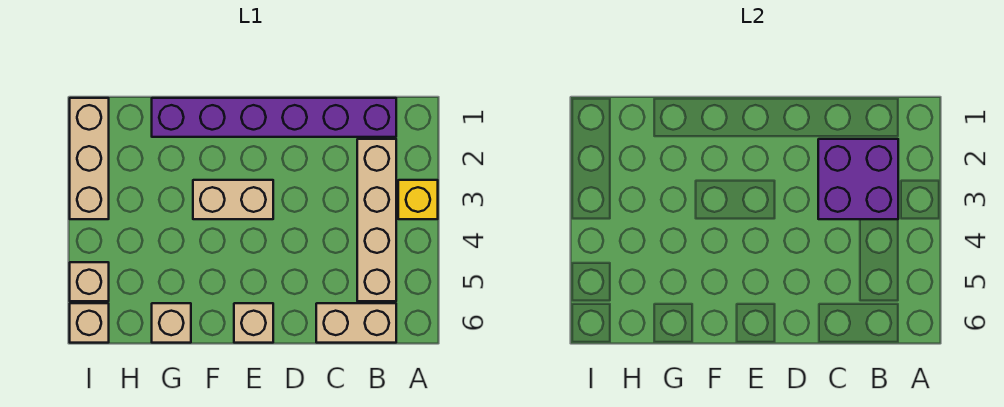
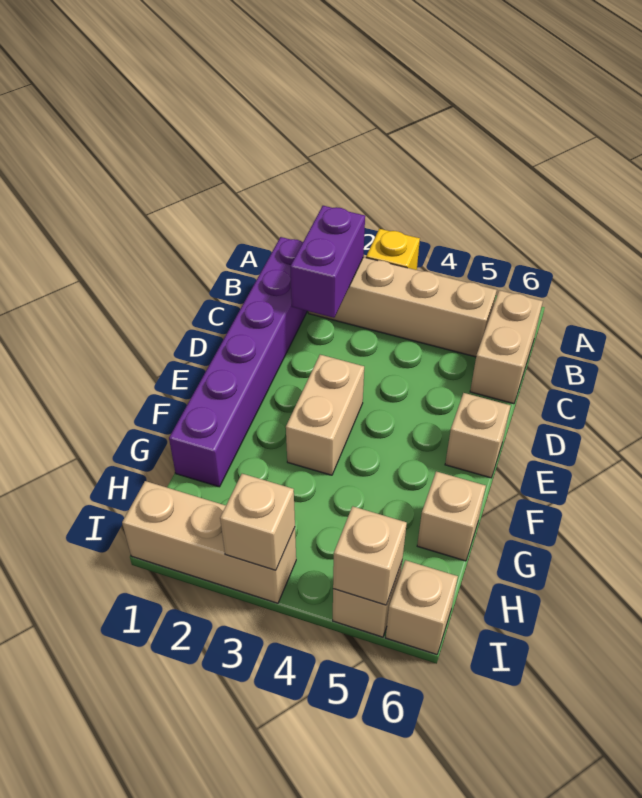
purple brick B2:C3 level 2 -> purple brick B2:C2 level 2
none -> tan brick I3 level 2
none -> tan brick I5 level 2

